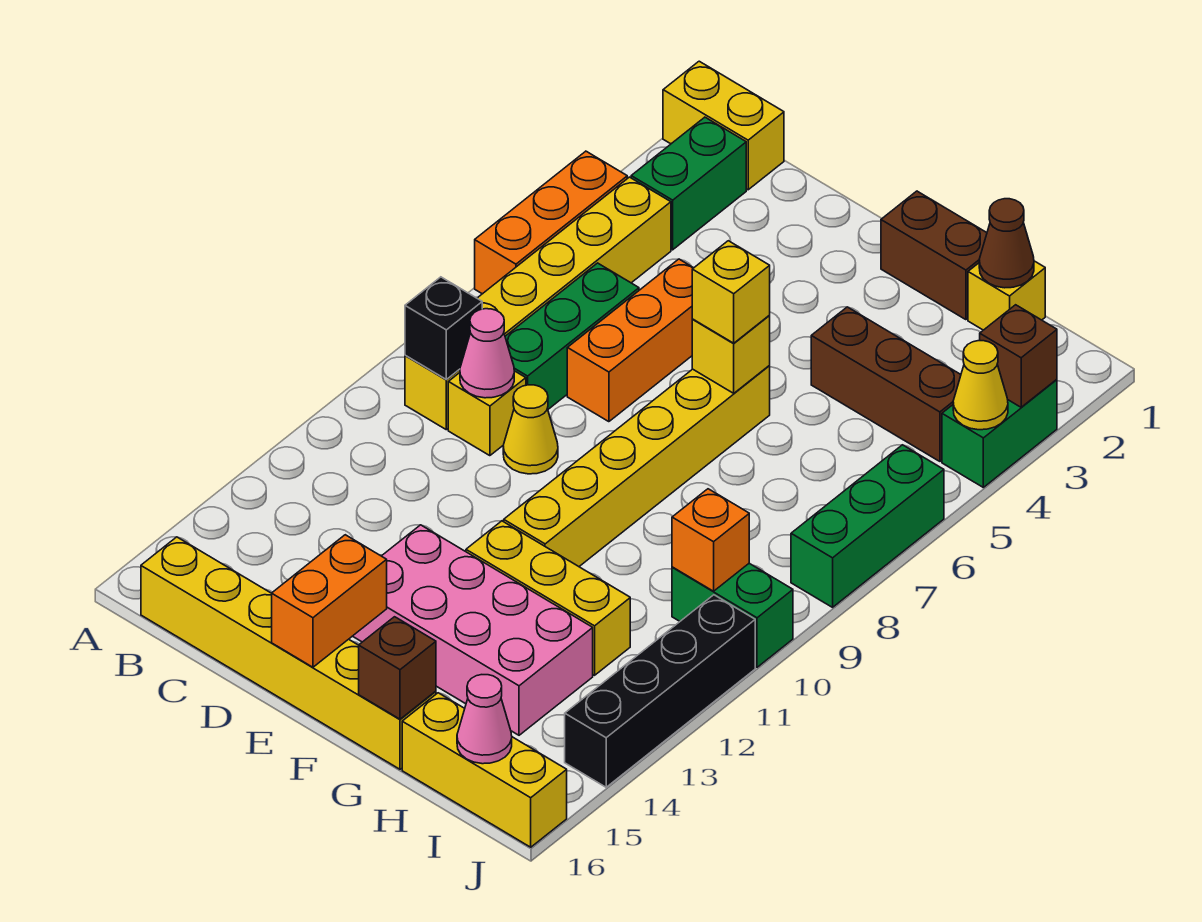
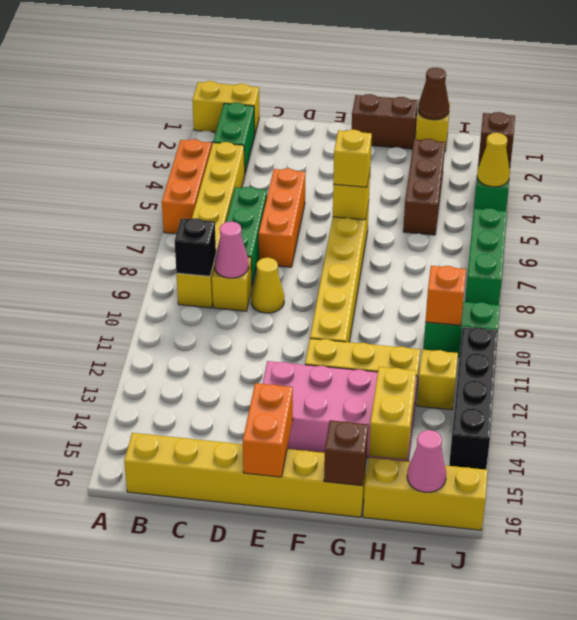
brown brick G4:I4 level 1 -> brown brick H3:H5 level 1
none -> yellow brick H14:H15 level 2
none -> yellow brick I12 level 1

